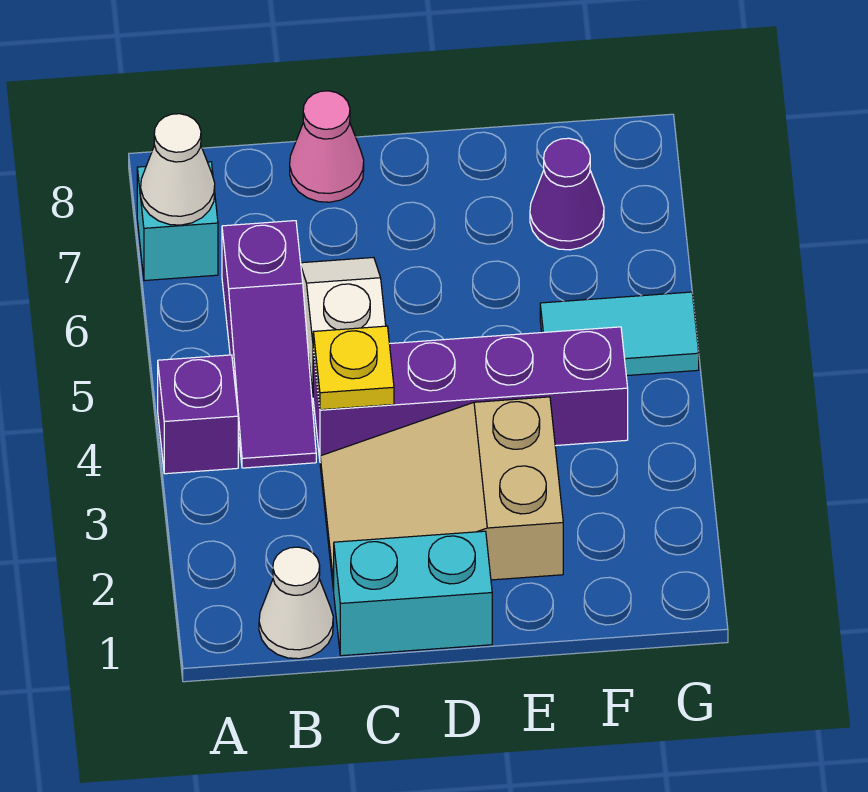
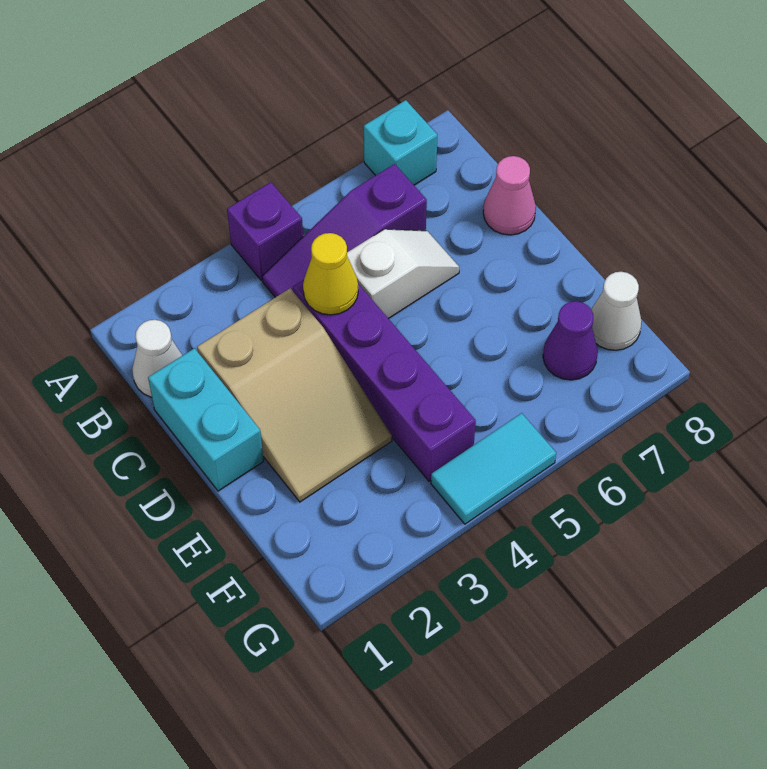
white cone A7 level 2 -> white cone F8 level 1
tan slope C2:E3 level 1 top E -> tan slope C2:E3 level 1 top C
yellow plate C4 level 2 -> yellow cone C4 level 2
cyan tile F5:G5 level 1 -> cyan tile G4:G5 level 1

